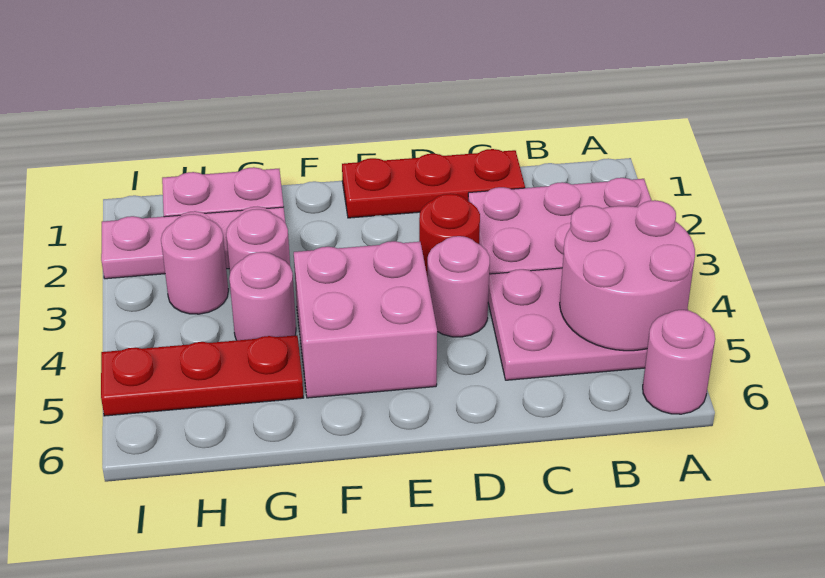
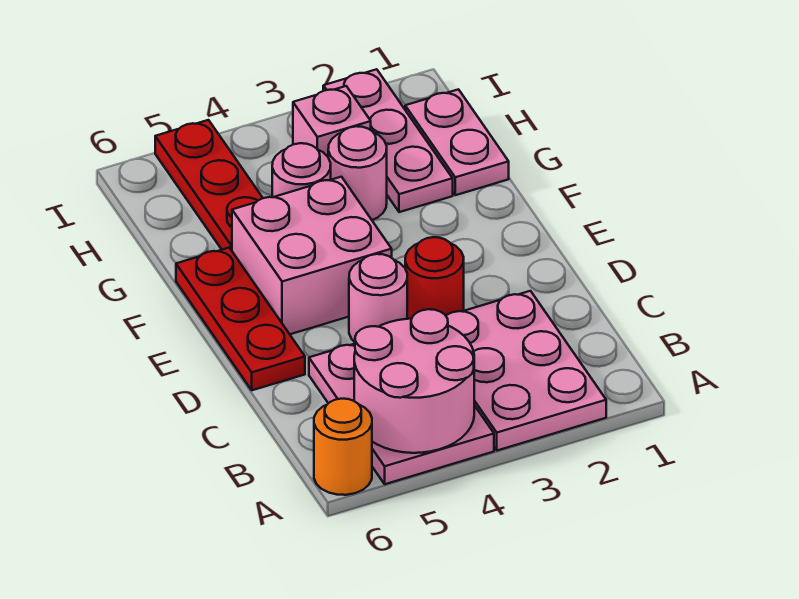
pink round brick A6 level 1 -> orange round brick A6 level 1
red plate C1:E1 level 1 -> red plate D6:F6 level 1
pink round brick H3 level 1 -> pink brick H3 level 1

